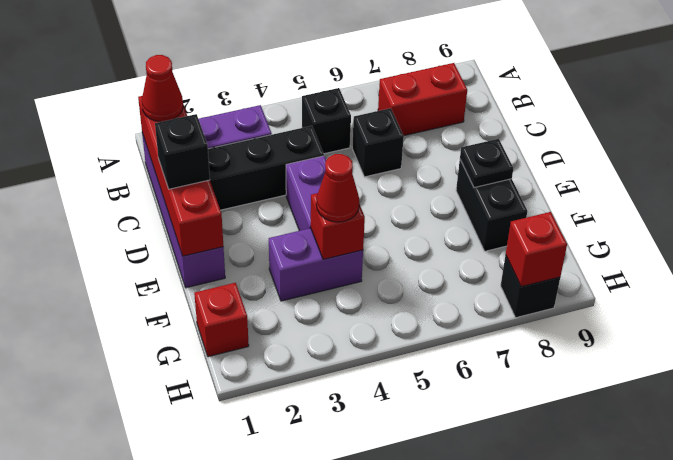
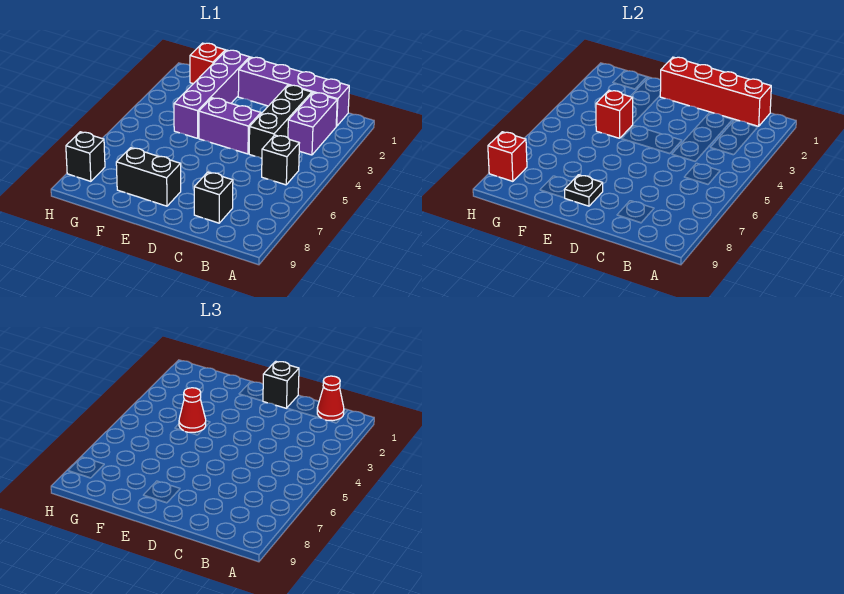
red brick B7:B8 level 1 -> none
black brick C6 level 1 -> black brick C8 level 1
purple brick F3:F4 level 1 -> purple brick F1:F4 level 1

